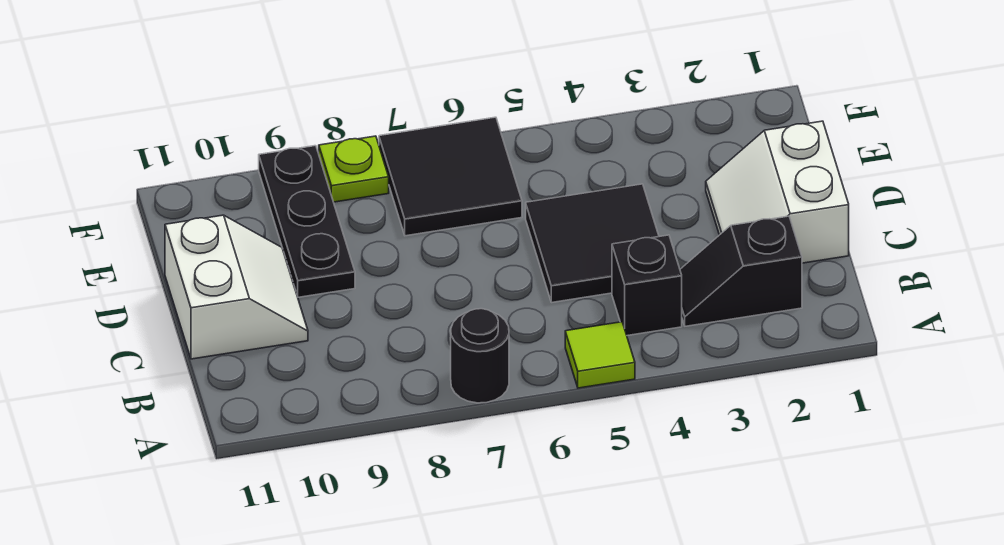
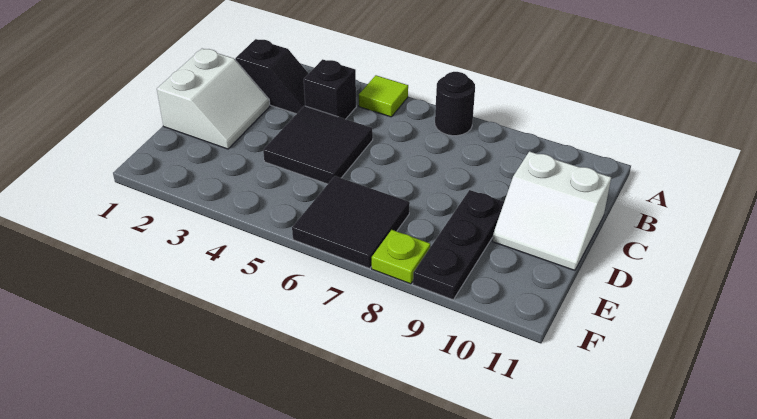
white slope C10:D11 level 1 top 11 -> white slope C10:D11 level 1 top C

